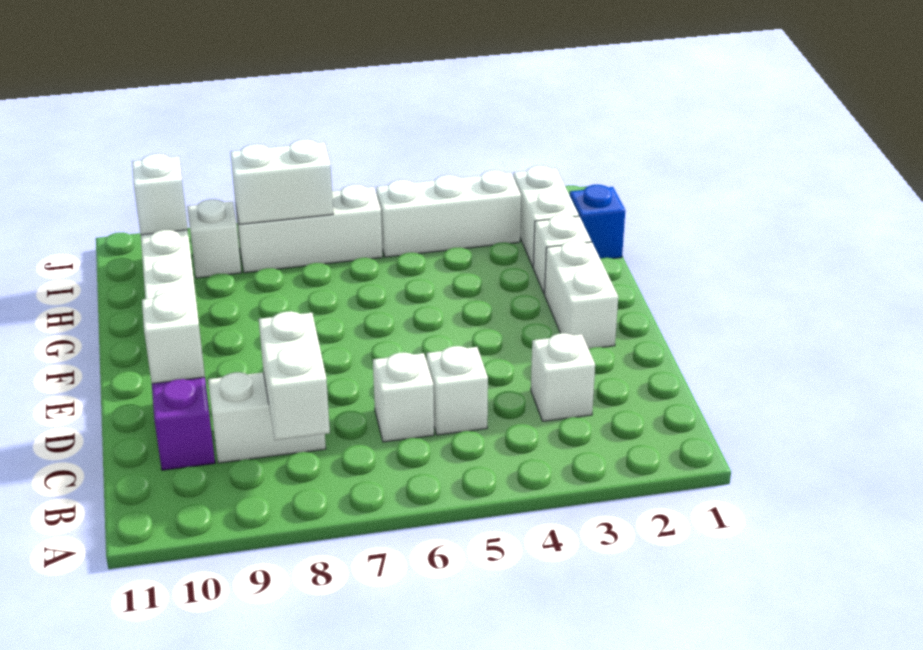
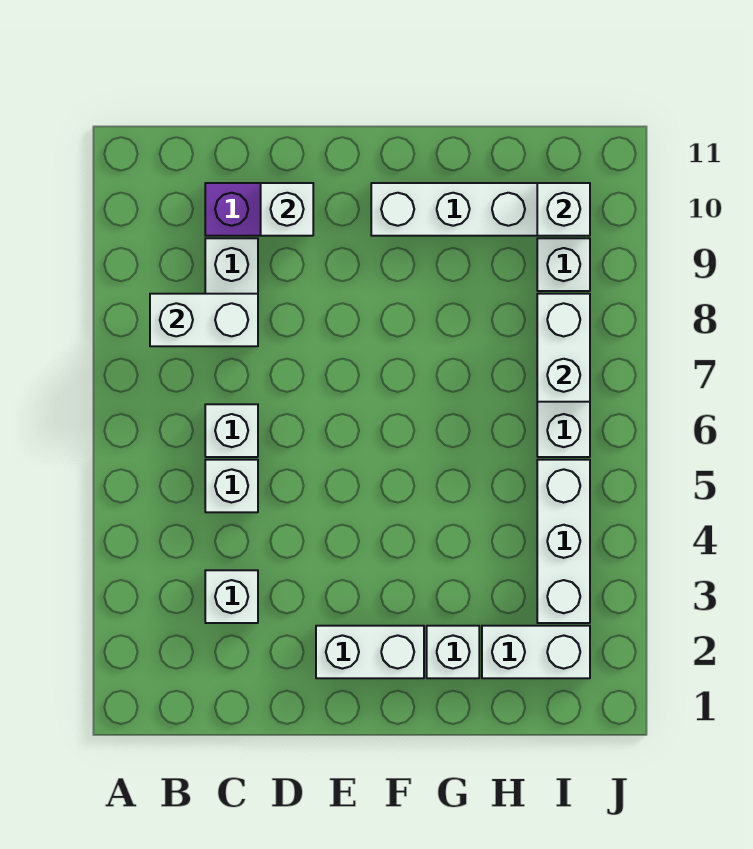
blue brick H1 level 1 -> none

